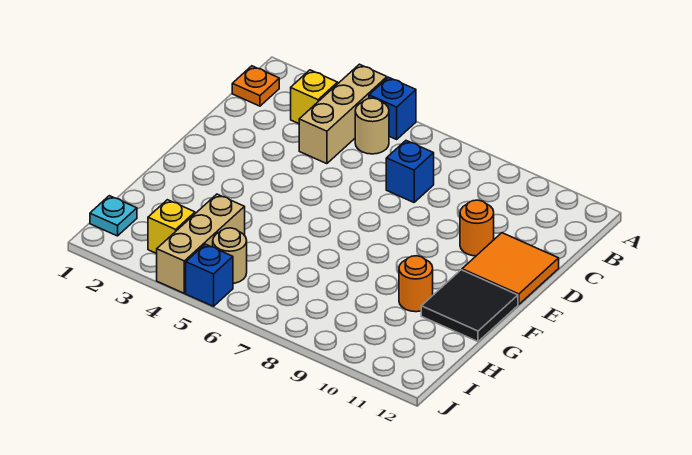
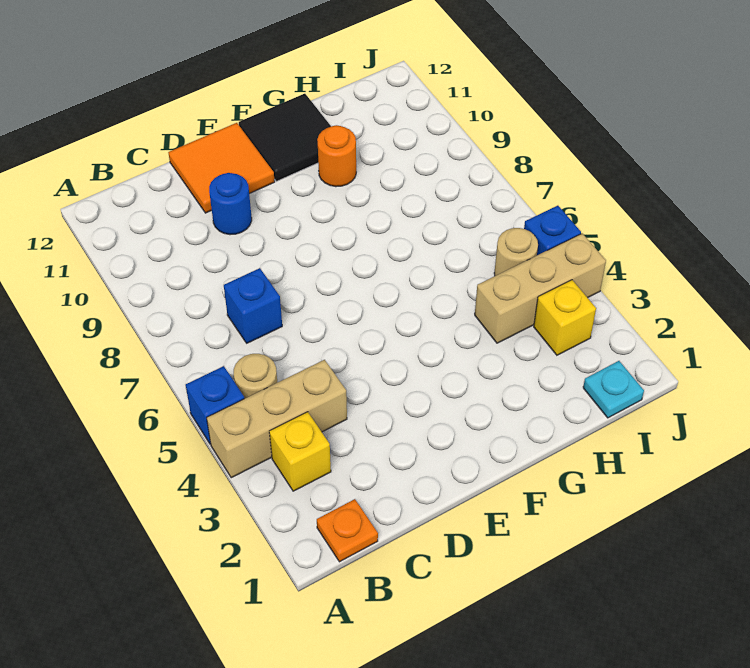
orange round brick D10 level 1 -> blue round brick D10 level 1

